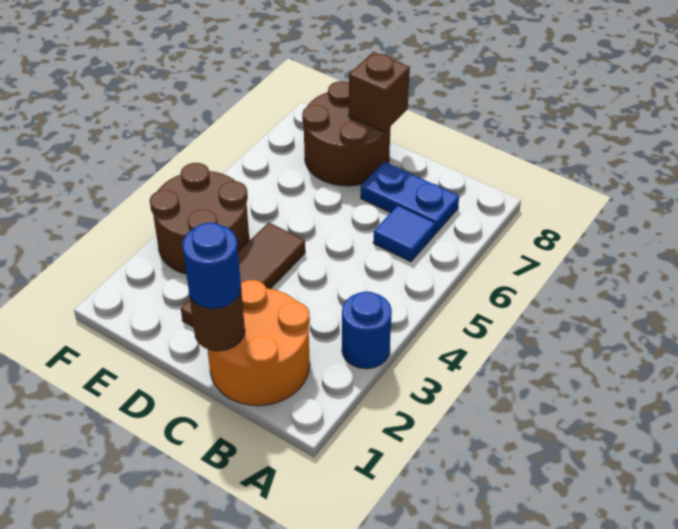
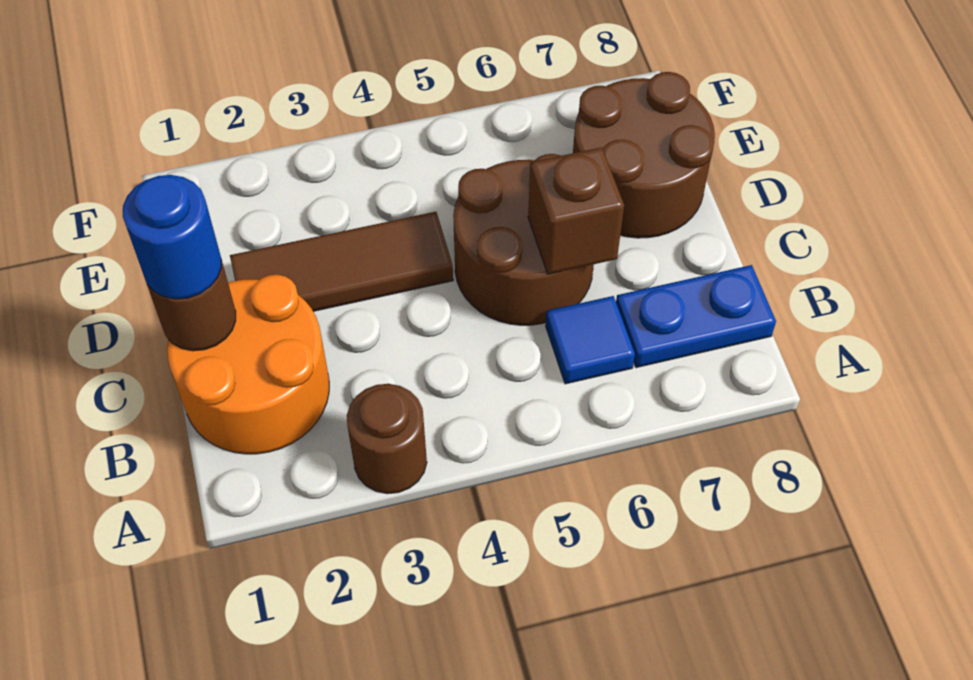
blue round brick A3 level 1 -> brown round brick A3 level 1
blue plate B7:C7 level 1 -> blue plate B7:B8 level 1
brown brick D8 level 2 -> brown brick C6 level 2
brown round brick E3:F4 level 1 -> brown round brick C5:D6 level 1

